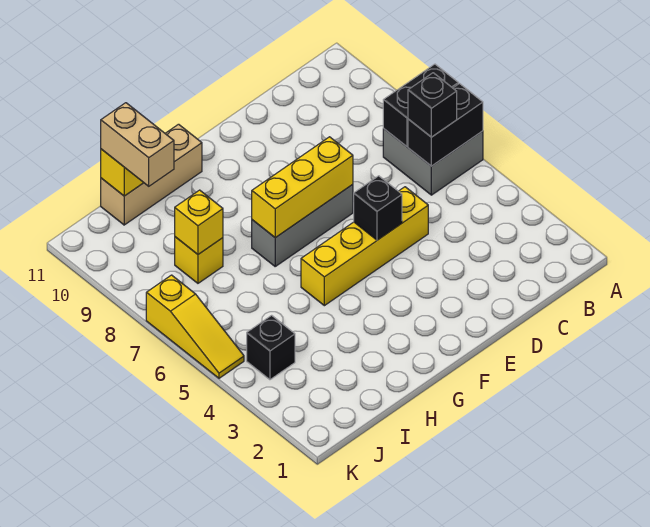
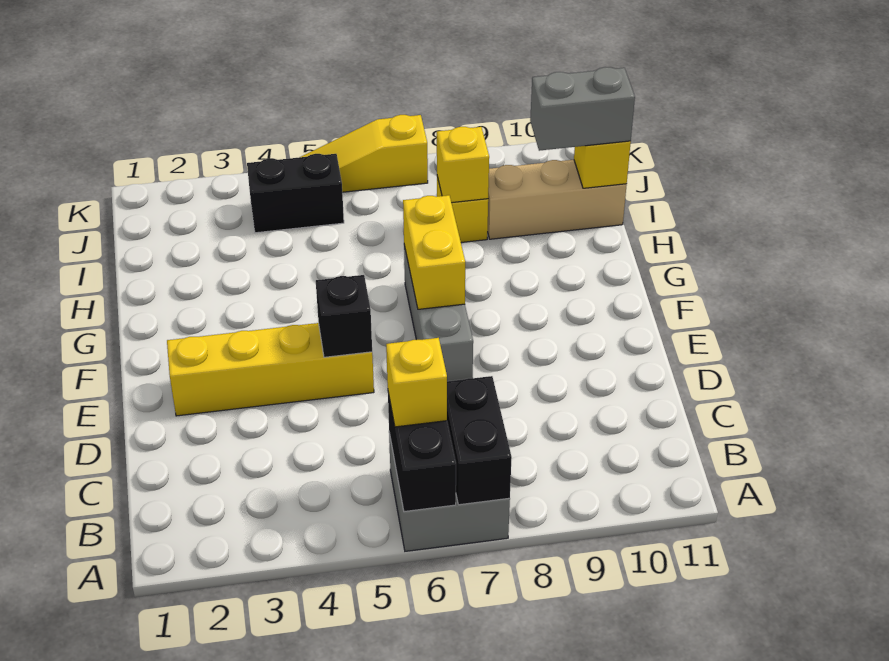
black brick B6 level 3 -> yellow brick B6 level 3
yellow brick D5:G5 level 1 -> yellow brick E2:E5 level 1
yellow brick E7:G7 level 2 -> yellow brick F7:G7 level 2
tan brick G11:I11 level 1 -> tan brick I9:I11 level 1
tan brick I10:I11 level 3 -> grey brick I10:I11 level 3
black brick J4 level 1 -> black brick J4:J5 level 1

